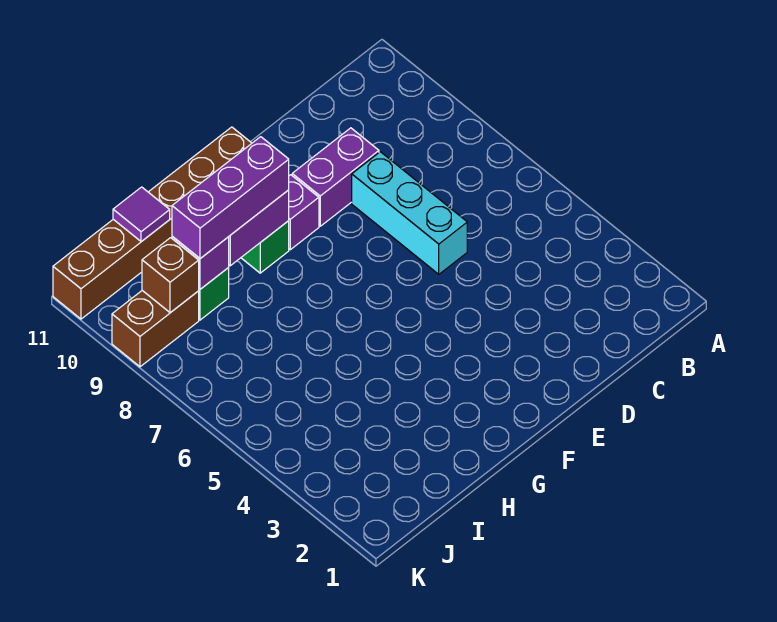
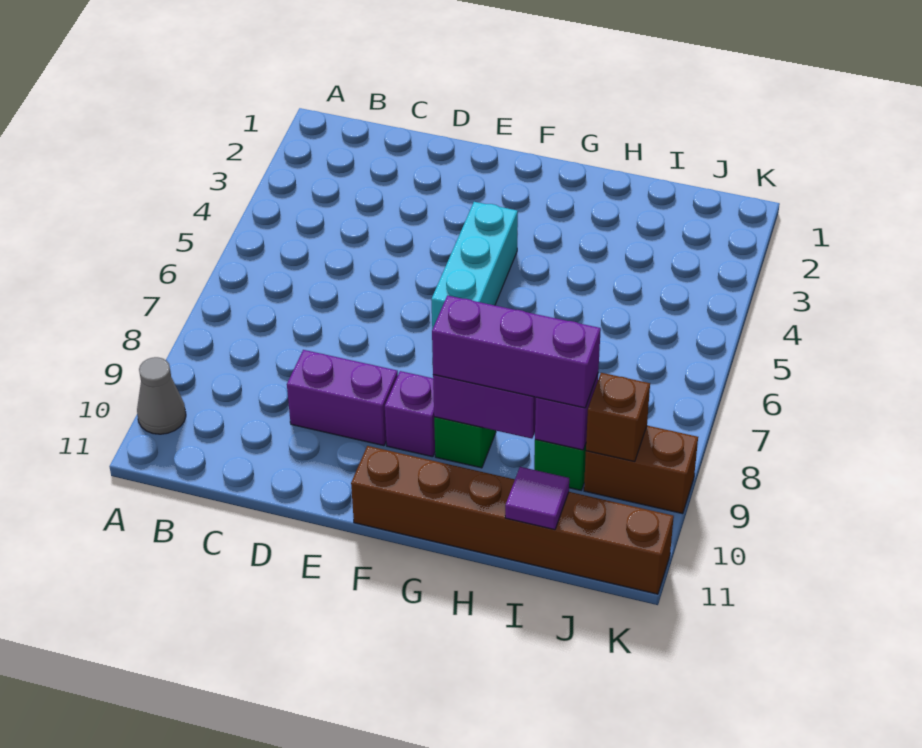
none -> grey cone A10 level 1
cyan brick D6:D8 level 1 -> cyan brick F4:F6 level 1

